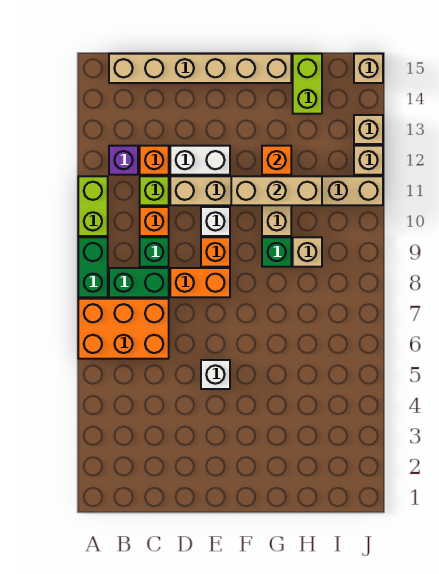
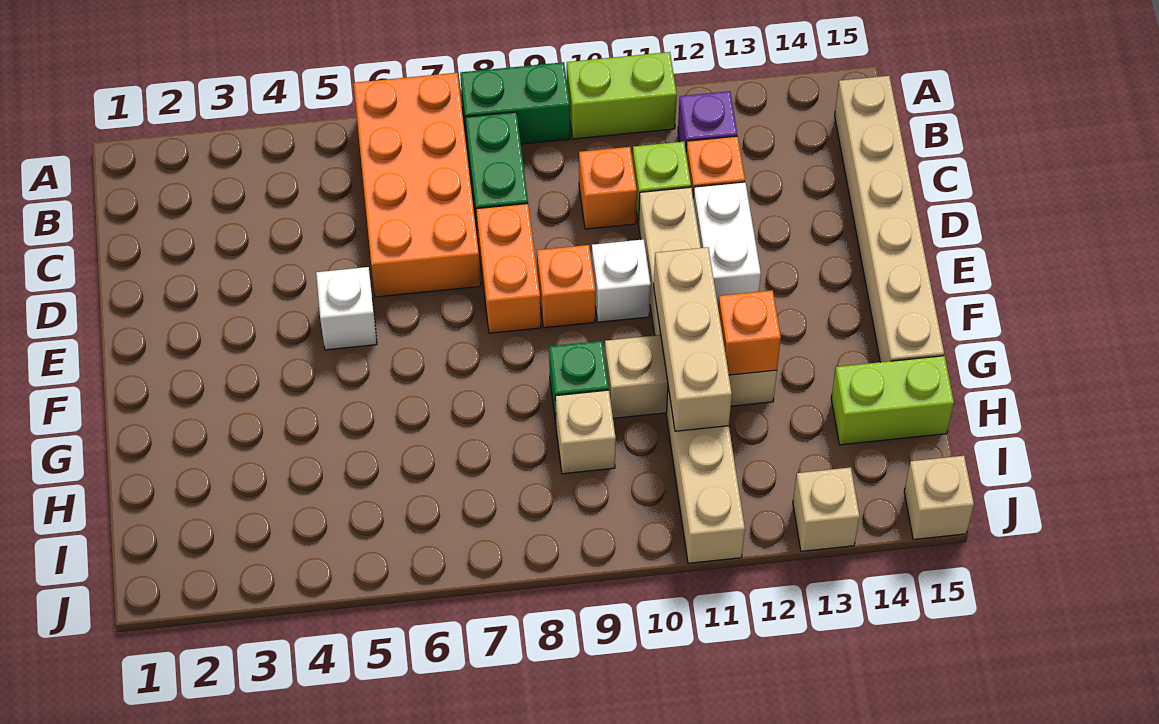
orange brick A6:C7 level 1 -> orange brick A6:D7 level 1
green brick C9 level 1 -> none
tan brick J12 level 1 -> none

